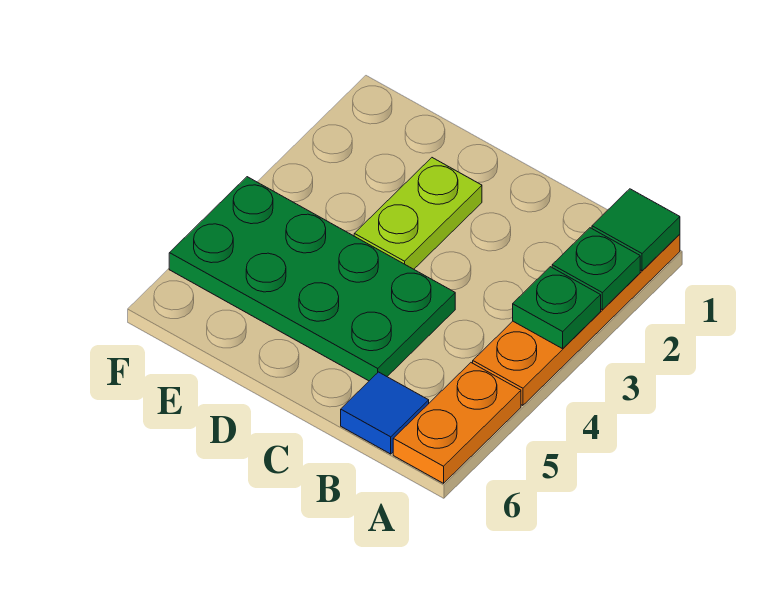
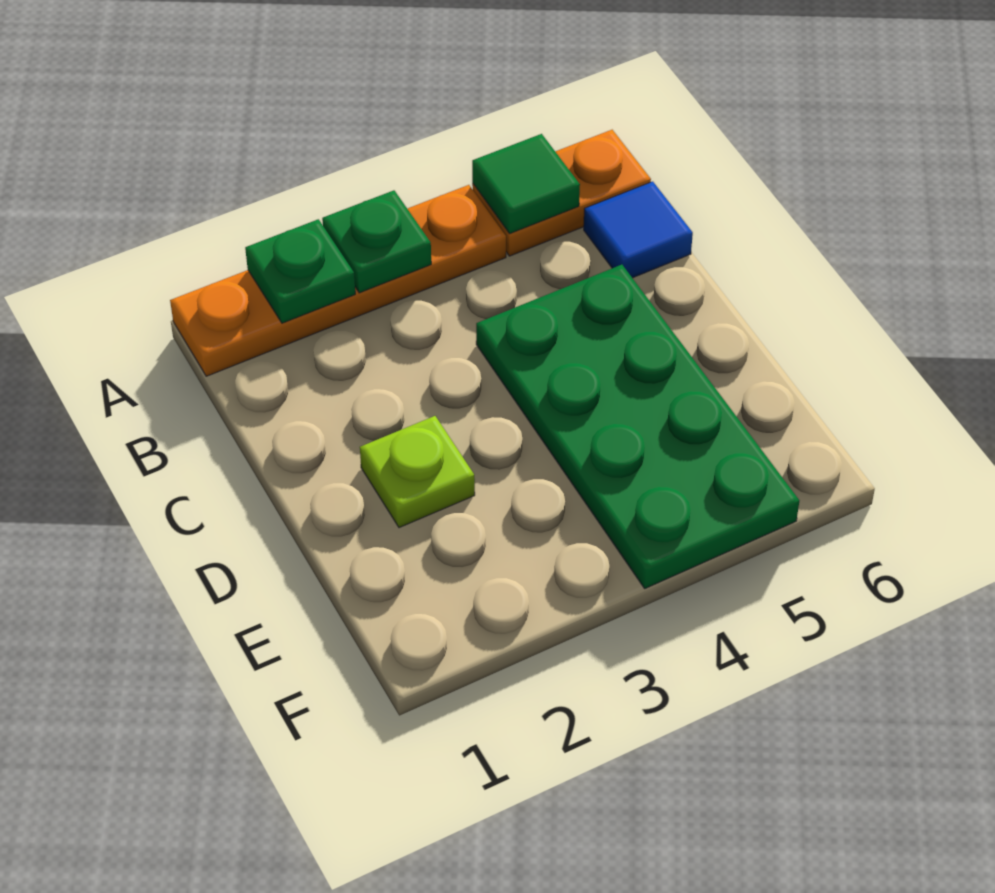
green tile A1 level 2 -> green tile A5 level 2
lime plate D2:D3 level 1 -> lime plate D2 level 1

